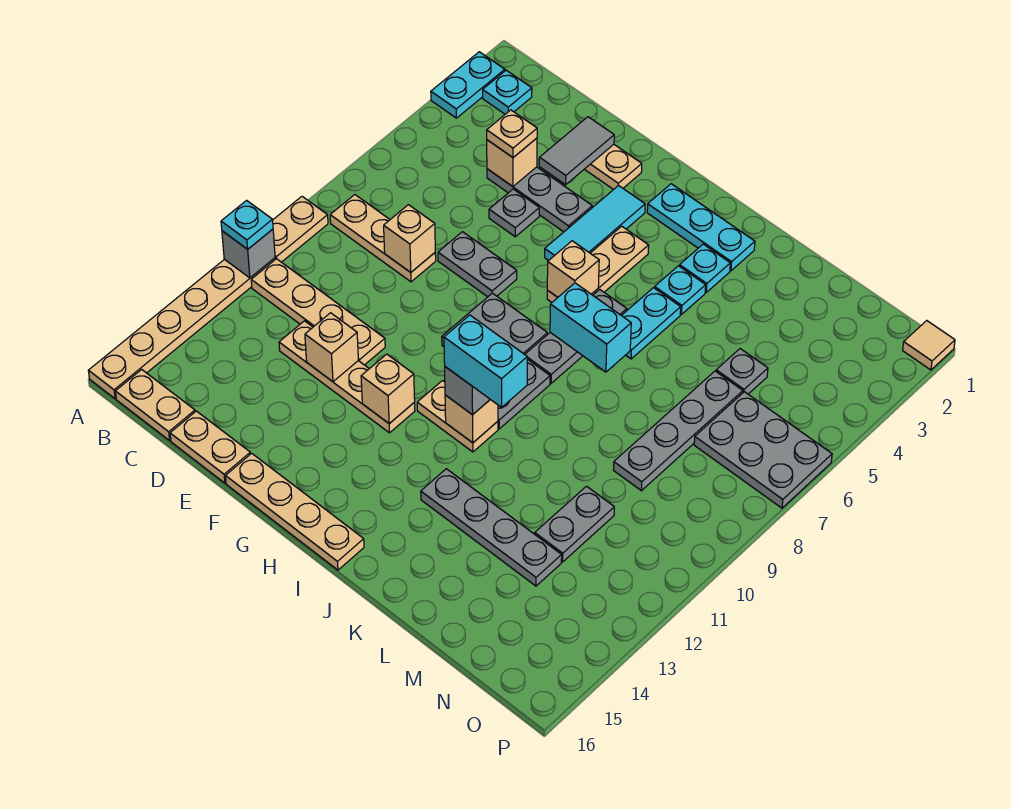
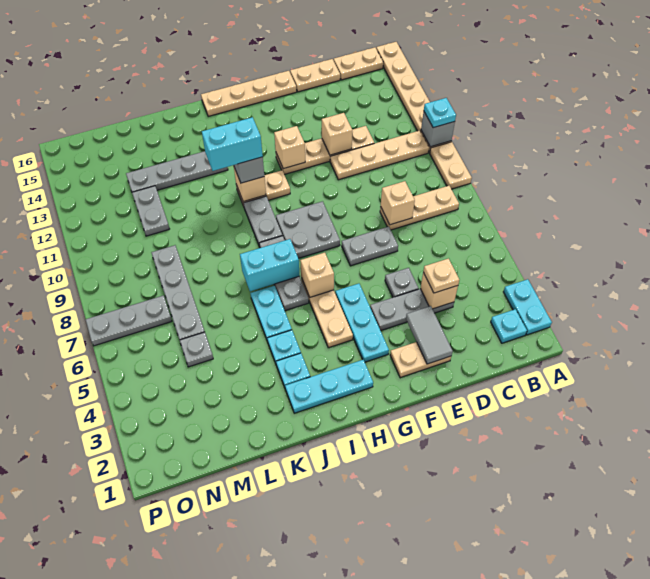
cyan tile G3:G5 level 1 -> cyan plate G3:G5 level 1
grey plate N6:P7 level 1 -> grey plate N7:P7 level 1
tan tile P1 level 1 -> none

